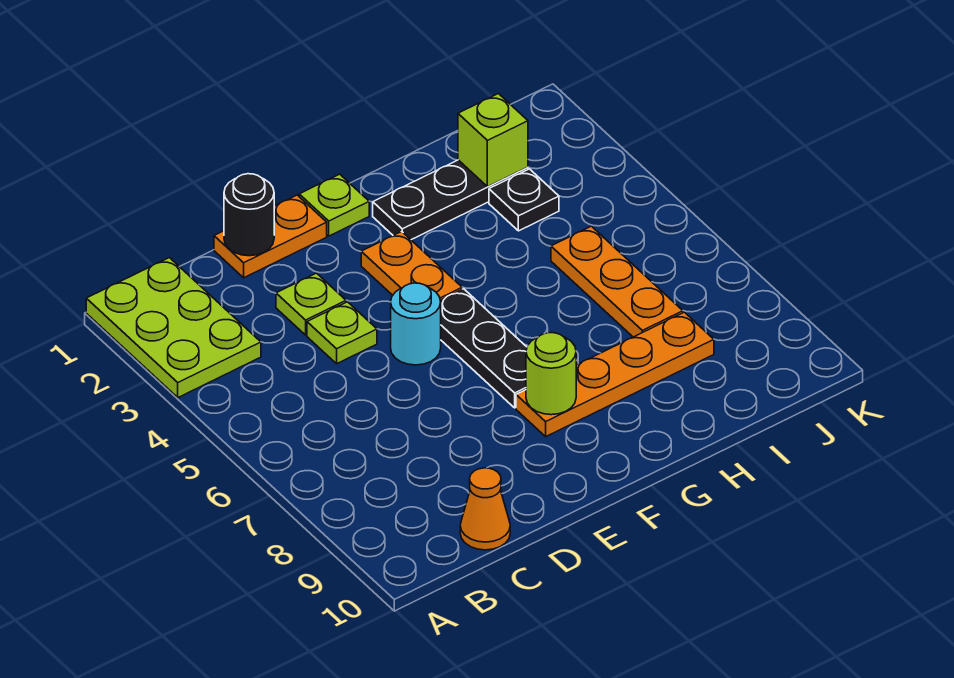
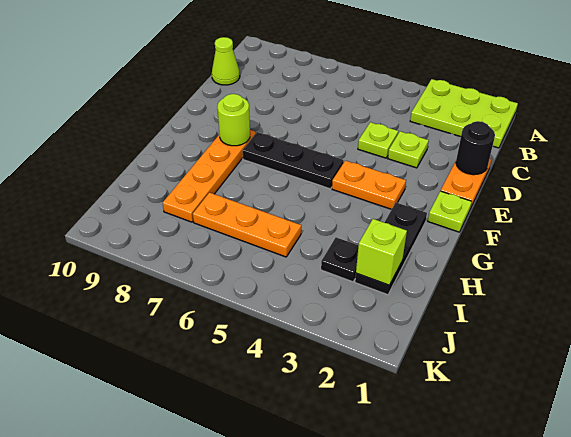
orange cone C10 level 1 -> lime cone C10 level 1
cyan round brick E5 level 1 -> none

